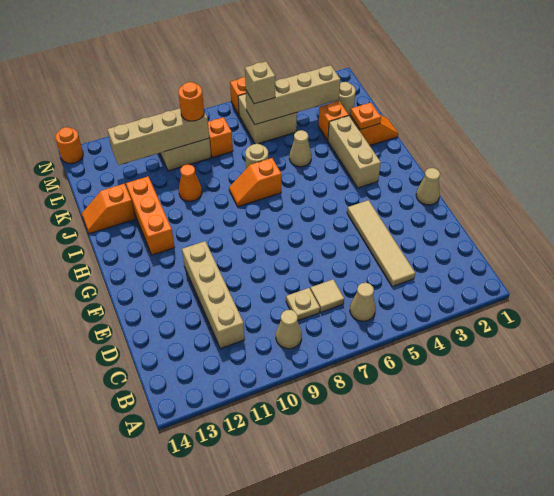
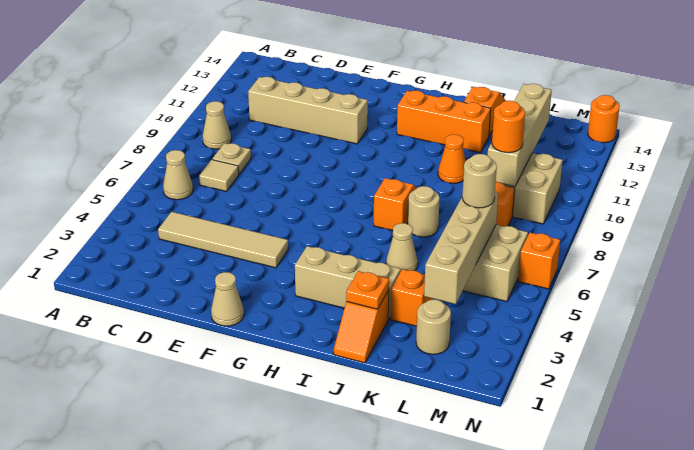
tan brick L6 level 3 -> tan round brick L6 level 3

